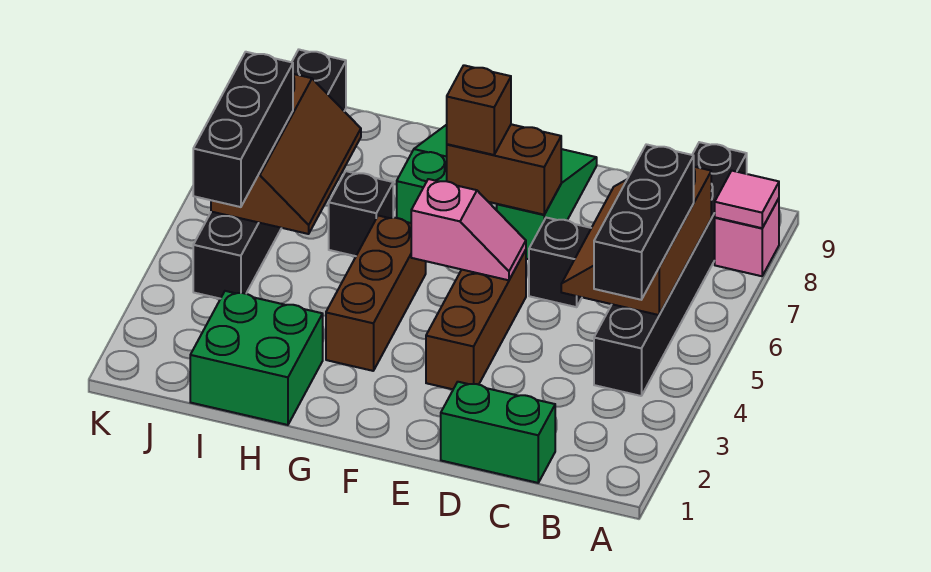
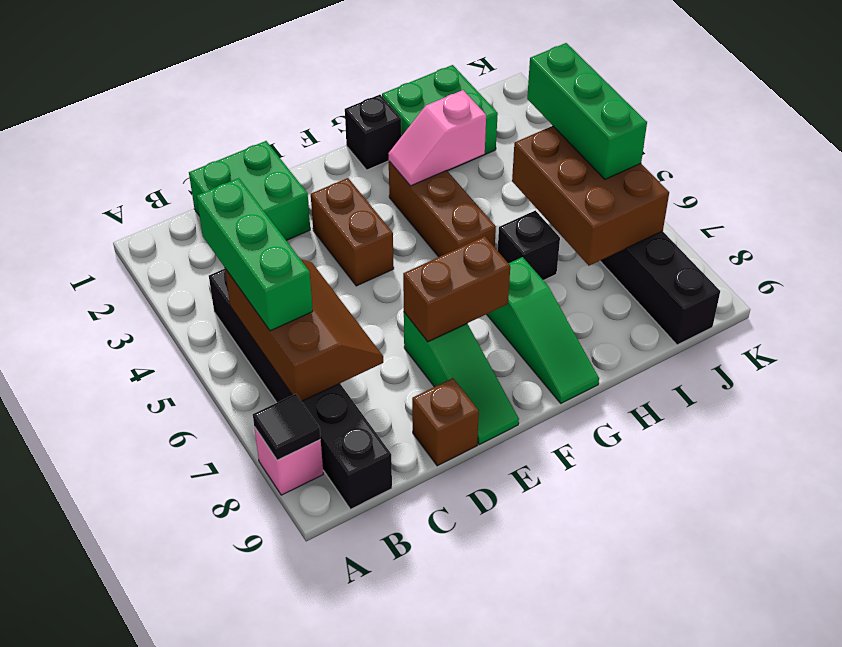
pink tile A8 level 2 -> black tile A8 level 2
black brick B4:B6 level 3 -> green brick B4:B6 level 3
green brick C1:D1 level 1 -> green brick C1:D2 level 1
black brick D6 level 1 -> black brick G1 level 1
brown brick E3:E5 level 1 -> brown brick E3:E4 level 1
pink slope E5:F5 level 2 top F -> pink slope G3:H3 level 2 top H
brown brick F7 level 3 -> brown brick D9 level 1
brown slope I5:J7 level 2 top J -> brown brick I5:J7 level 2
black brick J4:J6 level 3 -> green brick J4:J6 level 3

